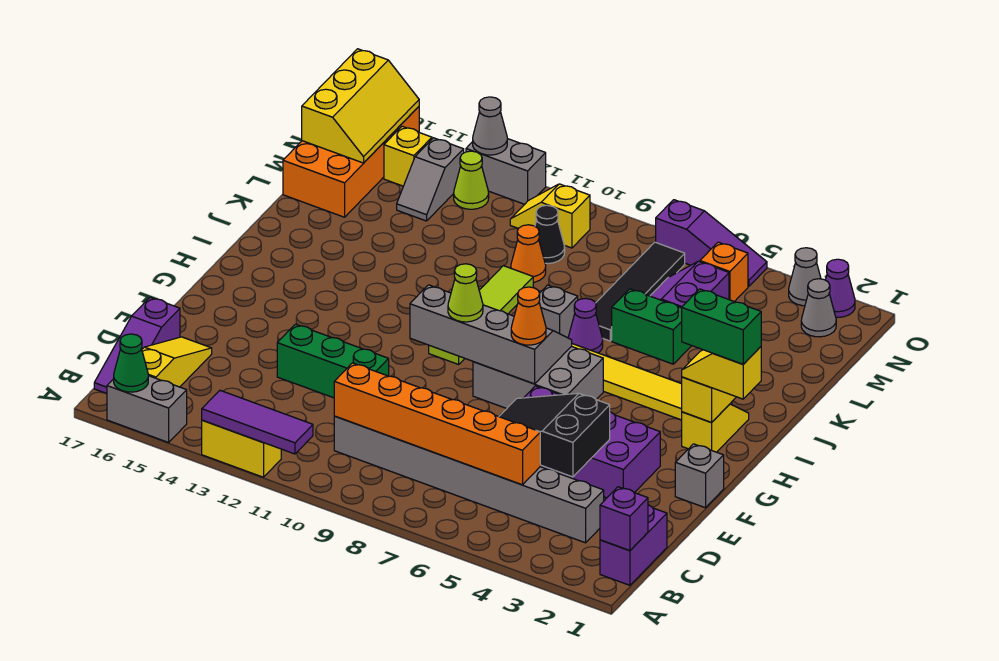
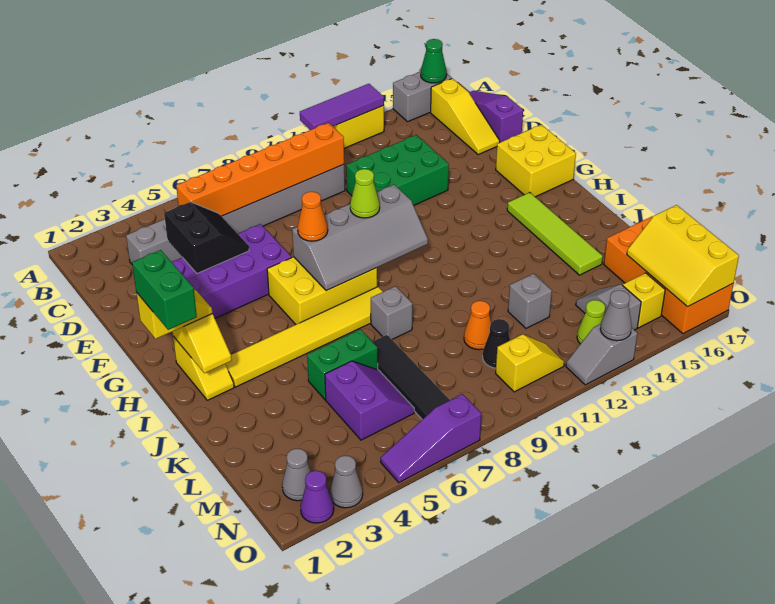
purple brick B1:C1 level 1 -> none
purple brick B1 level 2 -> none
black slope D4:E6 level 2 top 4 -> black slope D4:E5 level 2 top 4
green brick E11:E13 level 1 -> green brick D11:E13 level 1
grey brick F1 level 1 -> grey brick L12 level 1
none -> yellow brick F16:G17 level 1
grey brick G6:H8 level 1 -> yellow brick G6:H8 level 1
green brick H1:H2 level 4 -> green brick H1:I1 level 4
lime tile H10:K10 level 1 -> lime tile H15:K15 level 1
purple cone J7 level 1 -> none
orange brick N5 level 1 -> none
grey brick O12:O13 level 1 -> grey slope O12:O13 level 1 top 13

